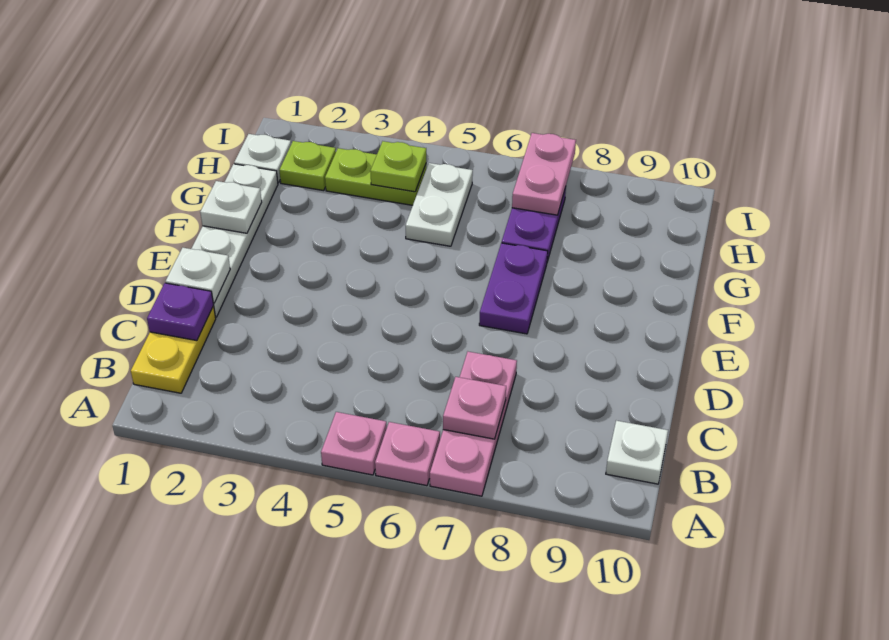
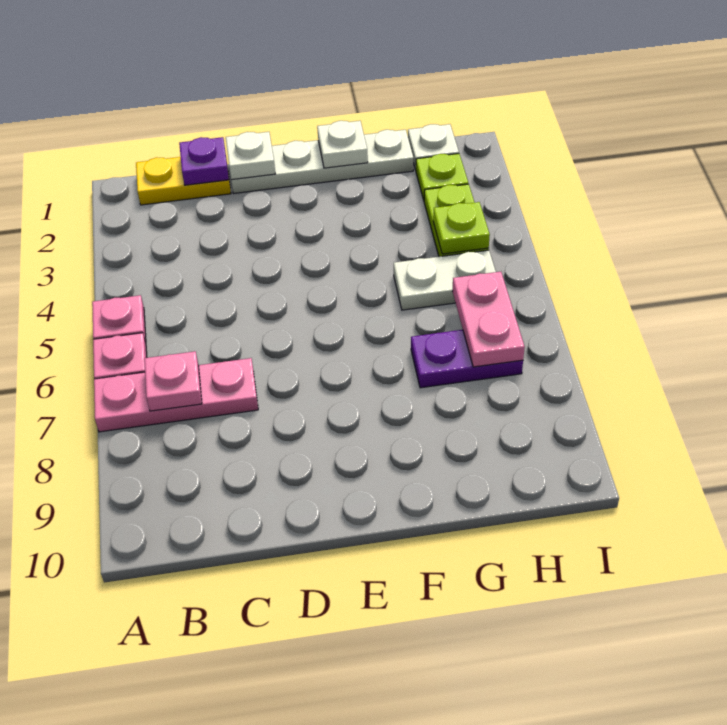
white plate B10 level 1 -> none
purple plate E7:F7 level 1 -> none
pink plate H7:I7 level 2 -> pink plate H6:H7 level 2

